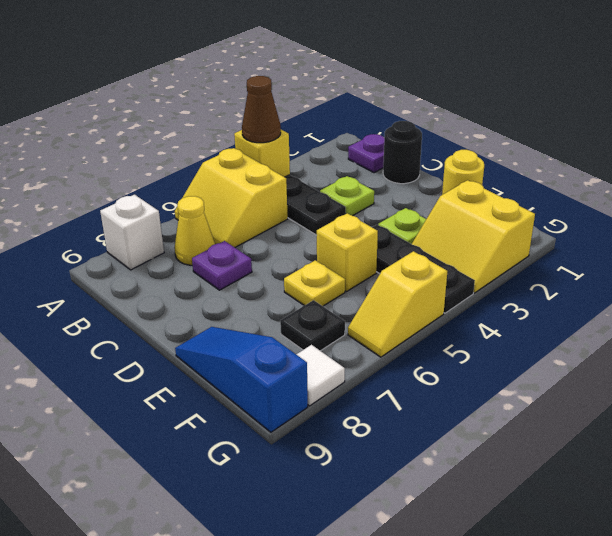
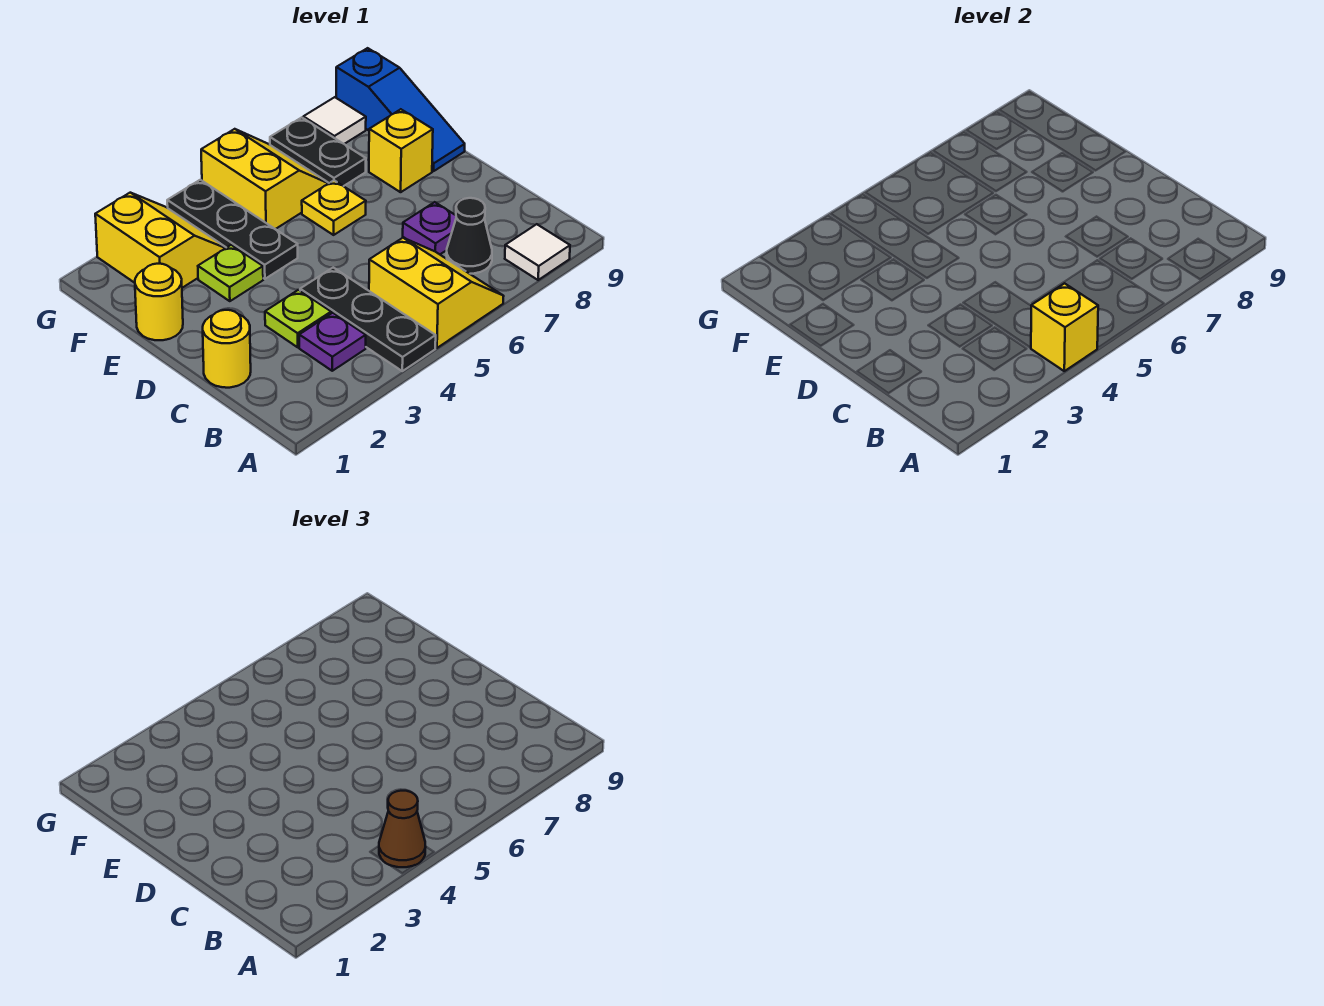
white brick A8 level 1 -> white tile A8 level 1
purple plate B1 level 1 -> purple plate B3 level 1
yellow cone B7 level 1 -> black cone B7 level 1
black round brick C1 level 1 -> yellow round brick C1 level 1
yellow brick E5 level 1 -> yellow brick E8 level 1
black plate F7 level 1 -> black plate F7:G7 level 1
yellow slope G5:G6 level 1 top 5 -> yellow slope F5:G6 level 1 top 5

